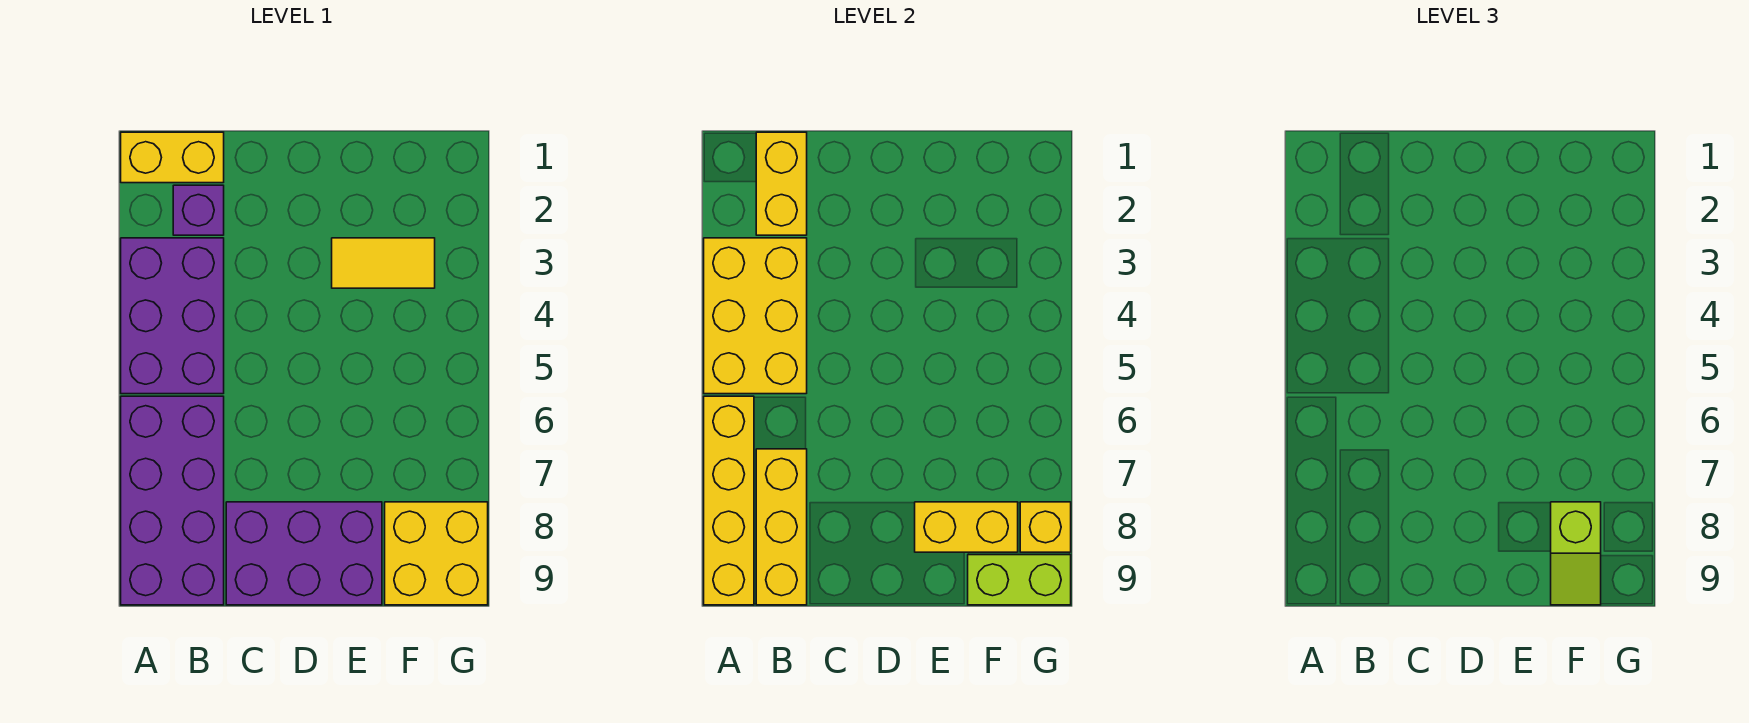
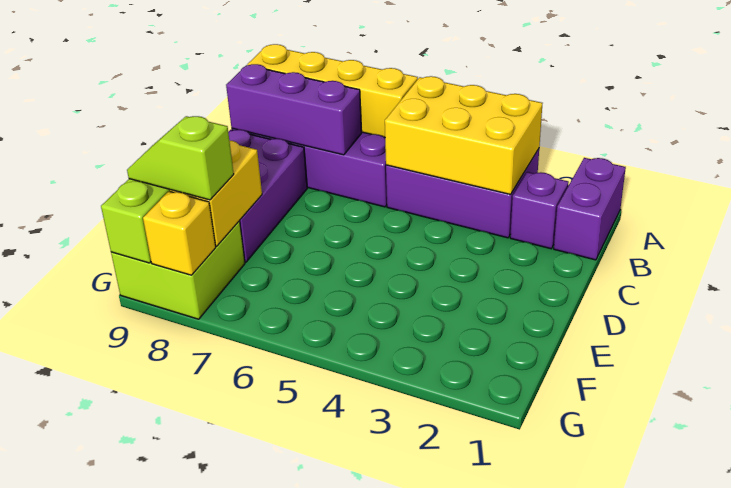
yellow brick A1:B1 level 1 -> purple brick A1:B1 level 1
yellow brick B1:B2 level 2 -> none
yellow brick B7:B9 level 2 -> purple brick B7:B9 level 2
yellow tile E3:F3 level 1 -> none
yellow brick F8:G9 level 1 -> lime brick F8:G9 level 1

